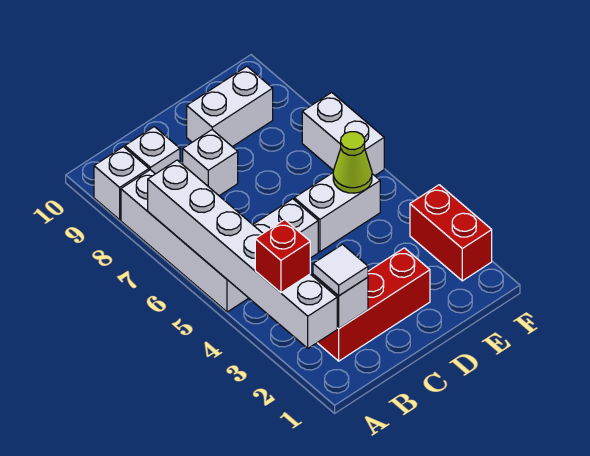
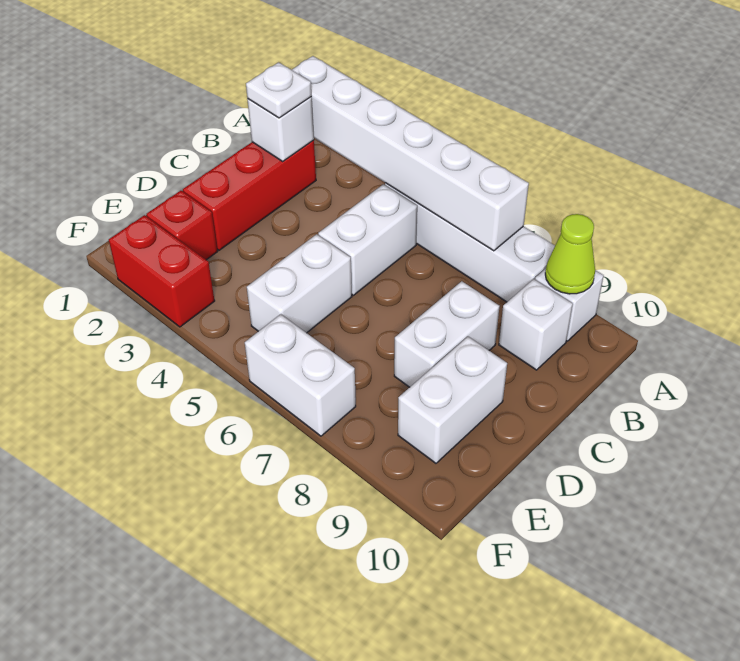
red brick A3 level 3 -> red brick E2 level 1
white tile B2 level 3 -> white plate B2 level 3
white brick C8 level 1 -> white brick C8:D8 level 1
lime cone E5 level 2 -> lime cone A9 level 2

